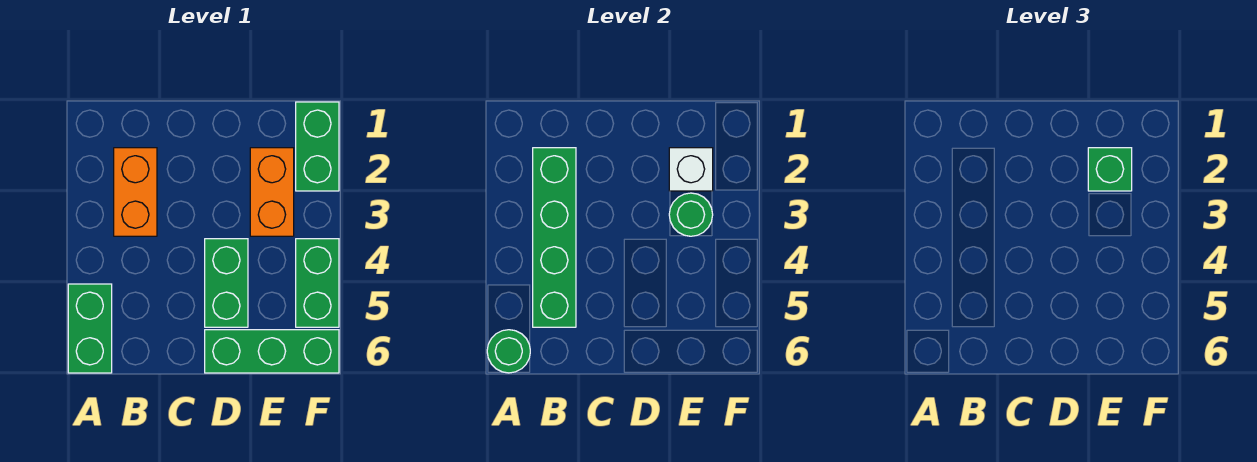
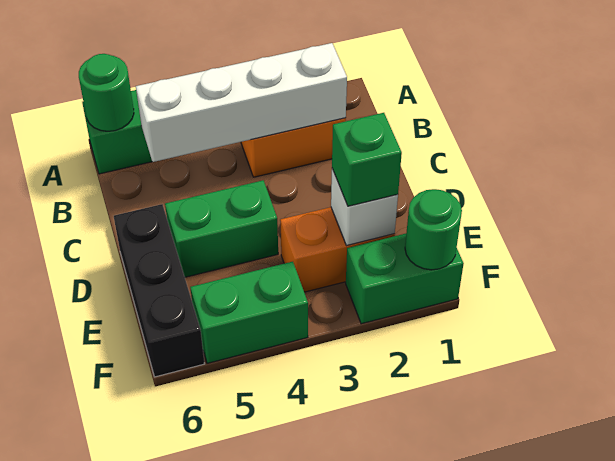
green brick B2:B5 level 2 -> white brick B2:B5 level 2
green brick D6:F6 level 1 -> black brick D6:F6 level 1
green round brick E3 level 2 -> green round brick F1 level 2

